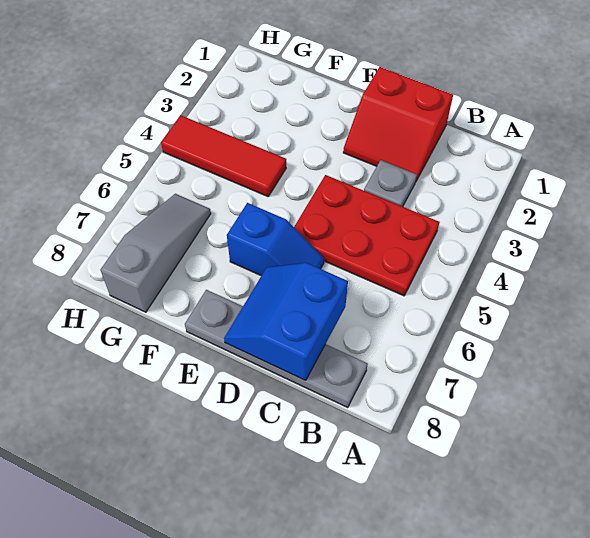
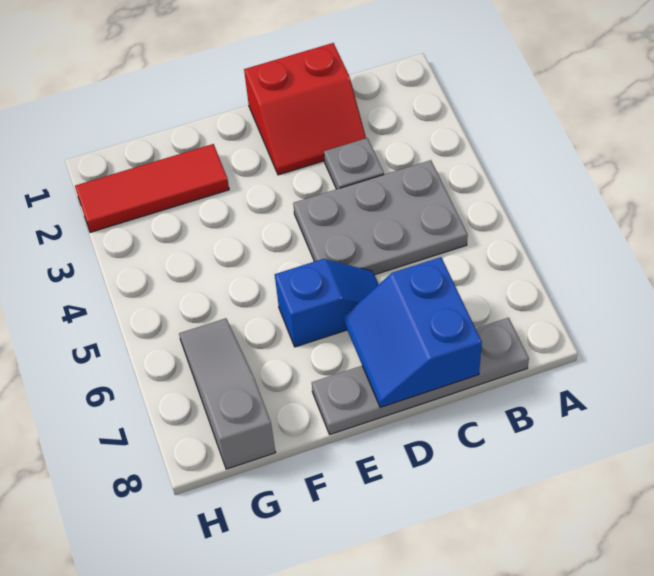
red plate B4:D5 level 1 -> grey plate B4:D5 level 1
red tile F4:H4 level 1 -> red tile F2:H2 level 1

